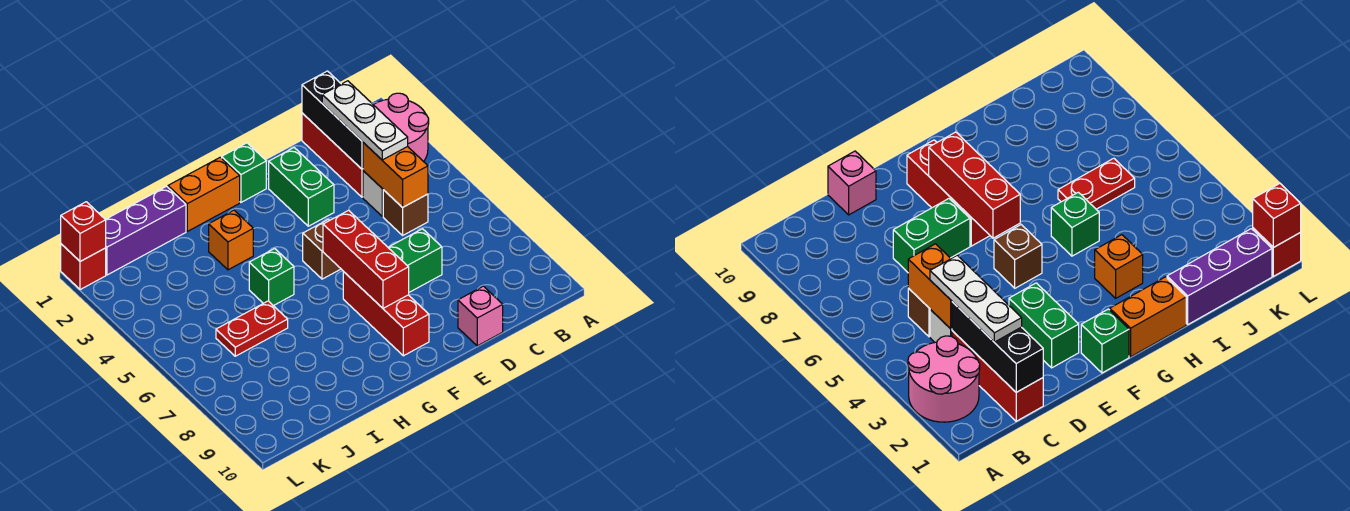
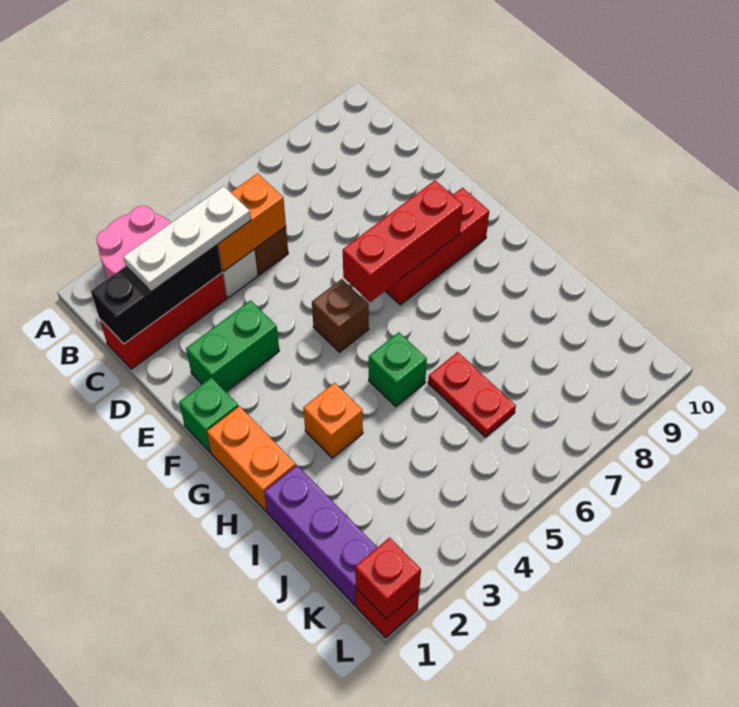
green brick D7:E7 level 1 -> none
pink brick D10 level 1 -> none

